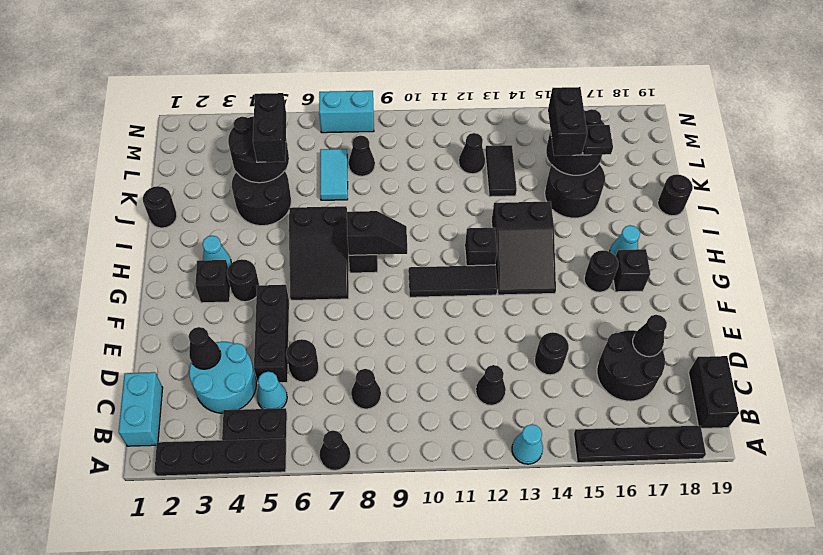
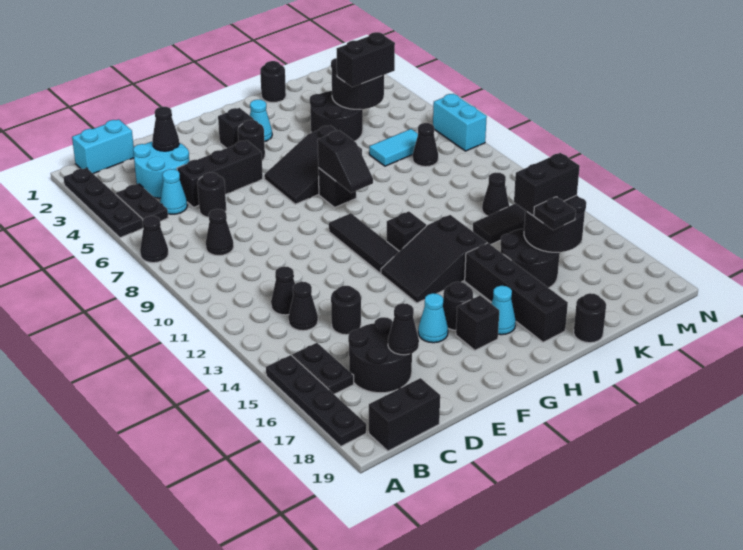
cyan cone A13 level 1 -> cyan cone F16 level 1
none -> black plate B15:B16 level 1
none -> black cone C13 level 1
none -> black brick I15:I18 level 1

